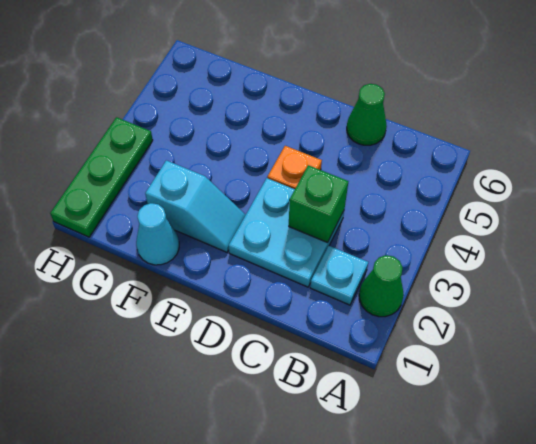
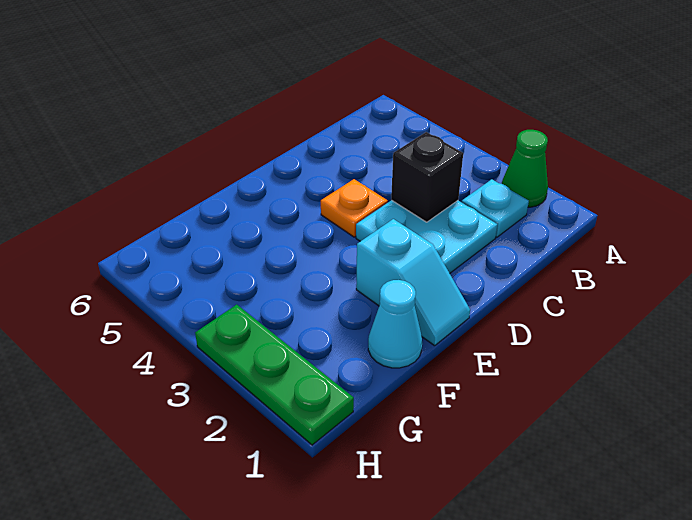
green brick C3 level 2 -> black brick C3 level 2
green cone C6 level 1 -> none
cyan slope E2:F2 level 1 top F -> cyan slope E1:E2 level 1 top 2

